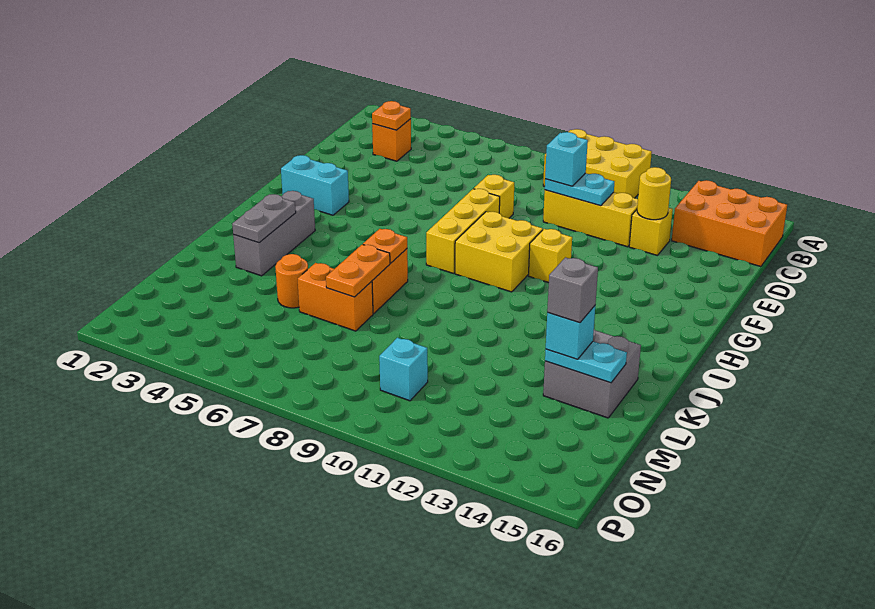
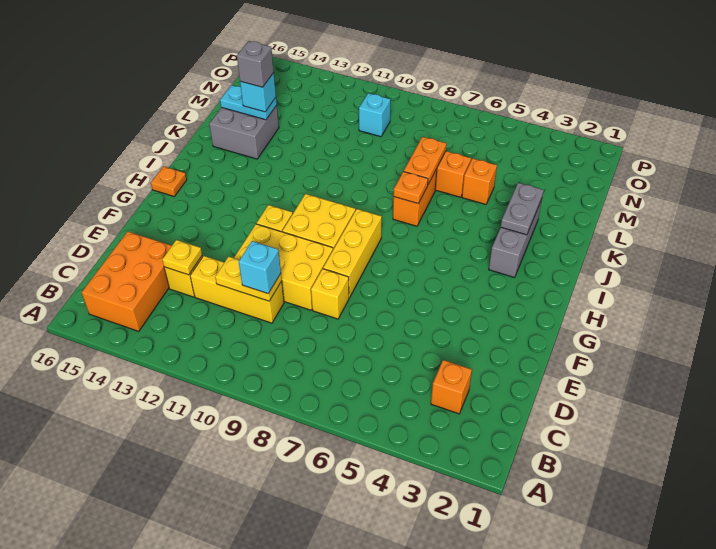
yellow brick A9:B11 level 1 -> yellow brick E9:F11 level 1
orange brick B14:C16 level 1 -> orange brick B14:D15 level 1
orange plate C3 level 2 -> orange plate H16 level 1
cyan plate D10:D11 level 2 -> yellow plate D10:D11 level 2
yellow round brick D13 level 2 -> yellow plate D13 level 2
cyan brick G2:G3 level 1 -> none
orange round brick L5 level 1 -> orange brick L5 level 1

